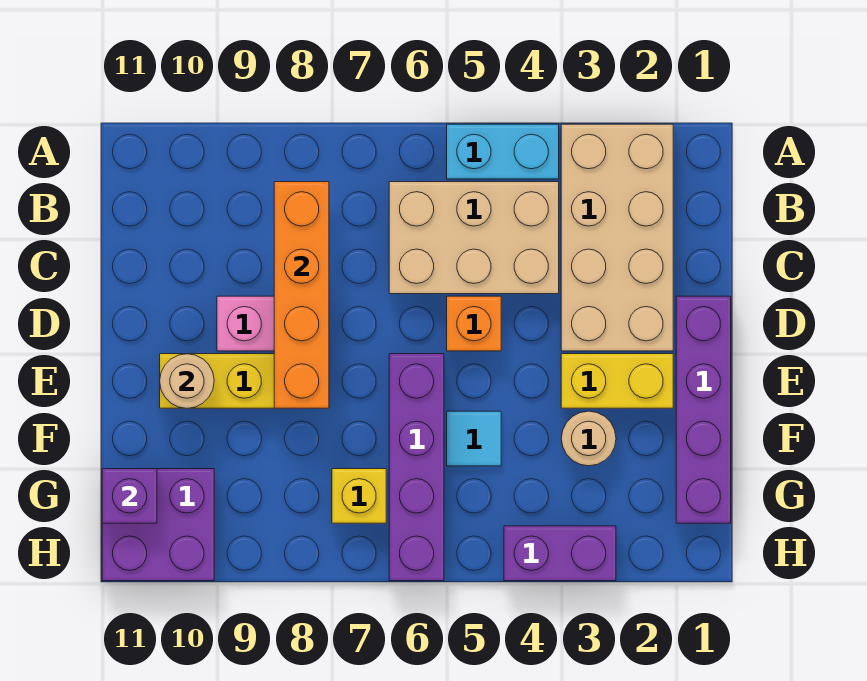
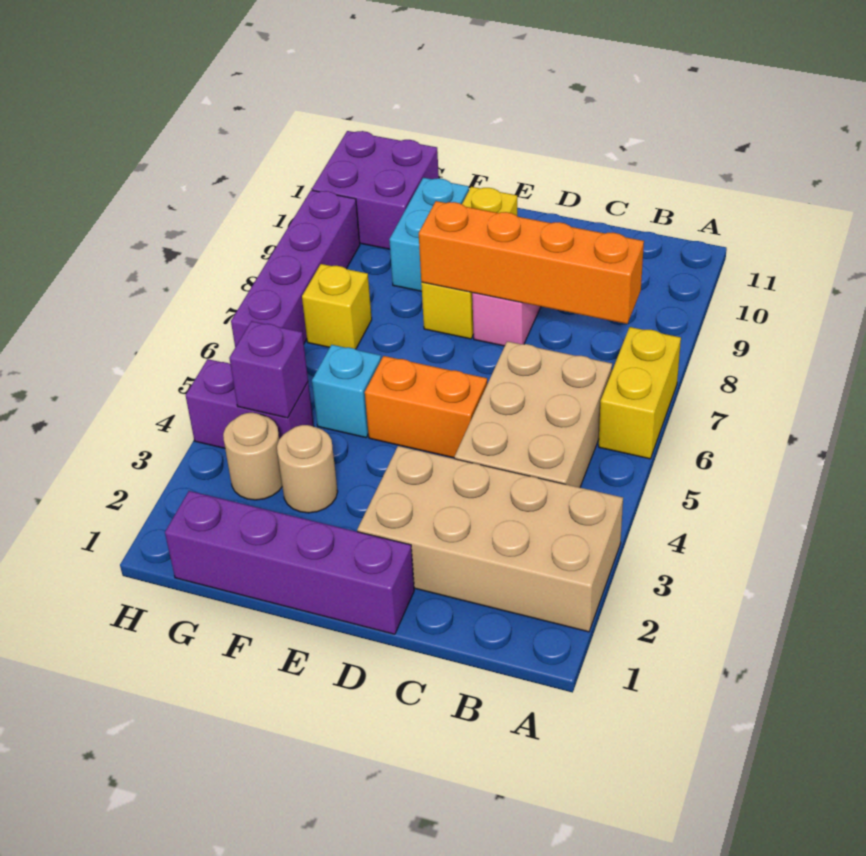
cyan brick A4:A5 level 1 -> cyan brick F9:F10 level 1
orange brick D5 level 1 -> orange brick D5:E5 level 1
yellow brick E2:E3 level 1 -> yellow brick A6:A7 level 1
purple brick E6:H6 level 1 -> purple brick H6:H9 level 1
tan round brick E10 level 2 -> tan round brick G3 level 1
cyan tile F5 level 1 -> cyan brick F5 level 1
purple brick G11 level 2 -> purple brick G4 level 2
purple brick H3:H4 level 1 -> purple brick G4:H4 level 1

